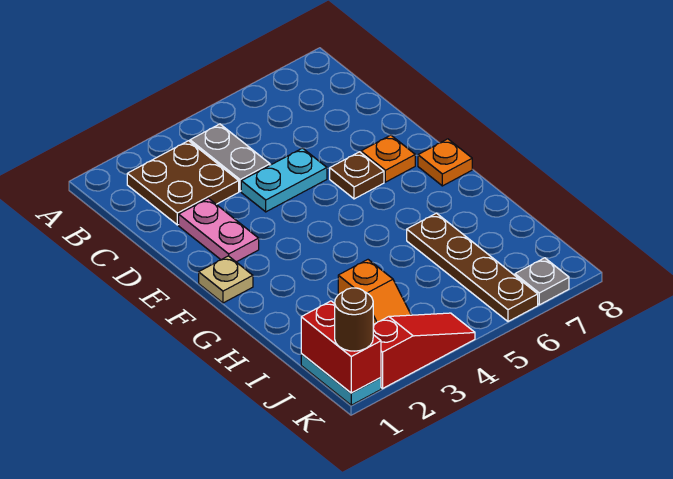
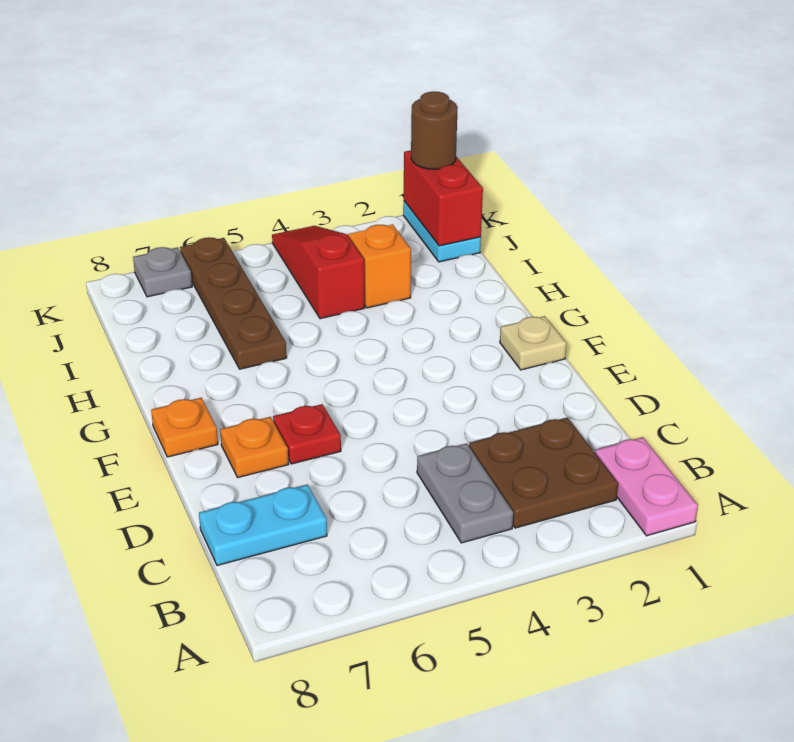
pink plate D2:E2 level 1 -> pink plate A1:B1 level 1
cyan plate D4:D5 level 1 -> cyan plate C7:C8 level 1
brown plate E6 level 1 -> red plate E6 level 1
red slope K2:K4 level 1 top 2 -> red slope I4:K4 level 1 top I

